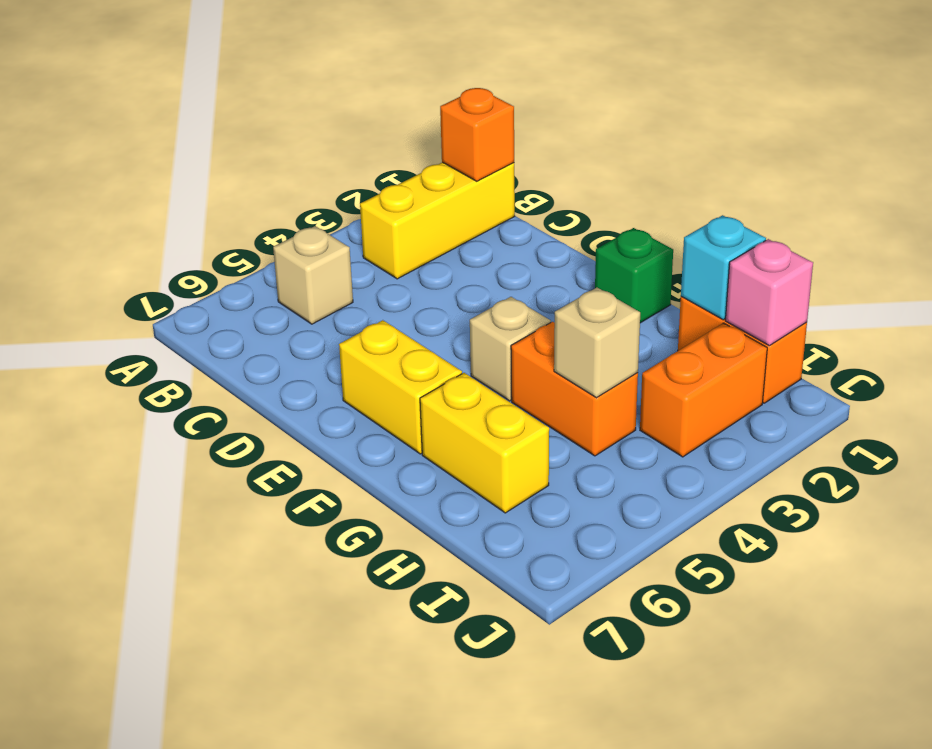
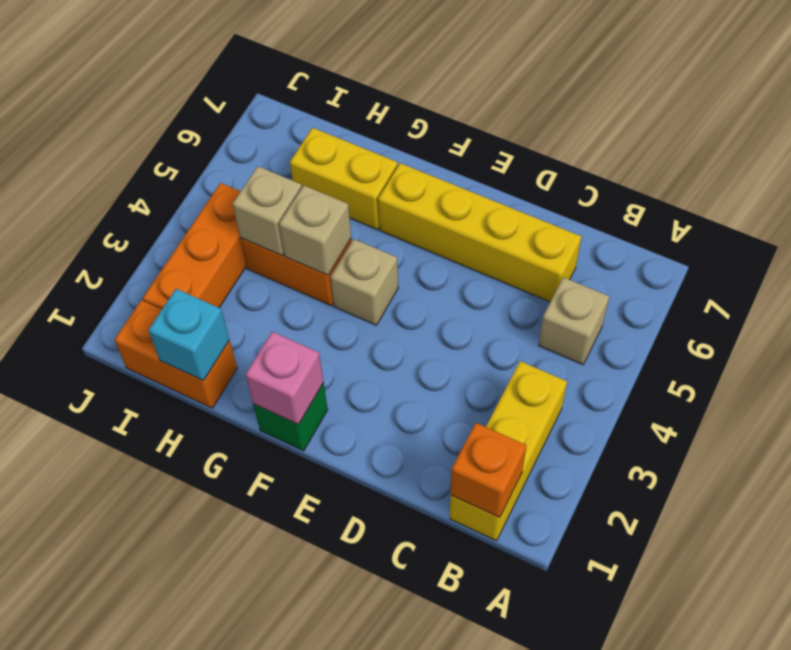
yellow brick E6:F6 level 1 -> yellow brick C6:F6 level 1
none -> tan brick G4 level 2
pink brick I1 level 2 -> pink brick F1 level 2
orange brick I2:I3 level 1 -> orange brick I2:I4 level 1

